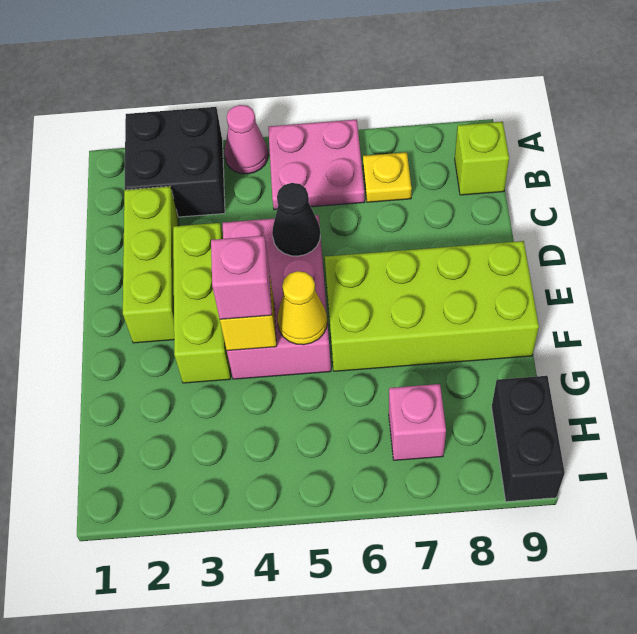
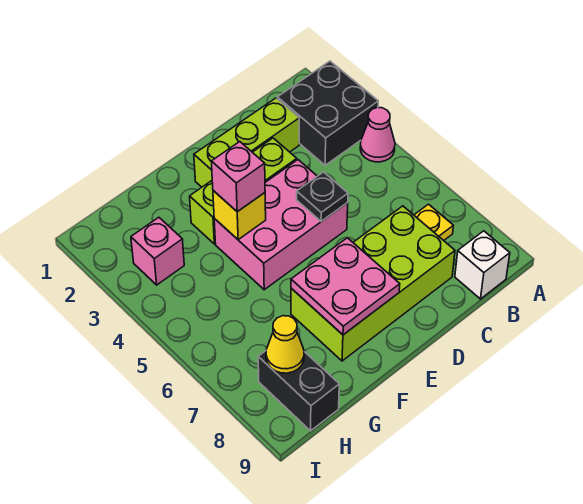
pink plate A5:B6 level 1 -> pink plate E7:F8 level 2
lime brick B9 level 1 -> white brick B9 level 1
black cone D5 level 2 -> black plate D5 level 2
lime brick E6:F9 level 1 -> lime brick C7:F8 level 1
yellow cone F5 level 2 -> yellow cone H8 level 2
pink brick H7 level 1 -> pink brick H3 level 1
black brick H9:I9 level 1 -> black brick H8:H9 level 1

